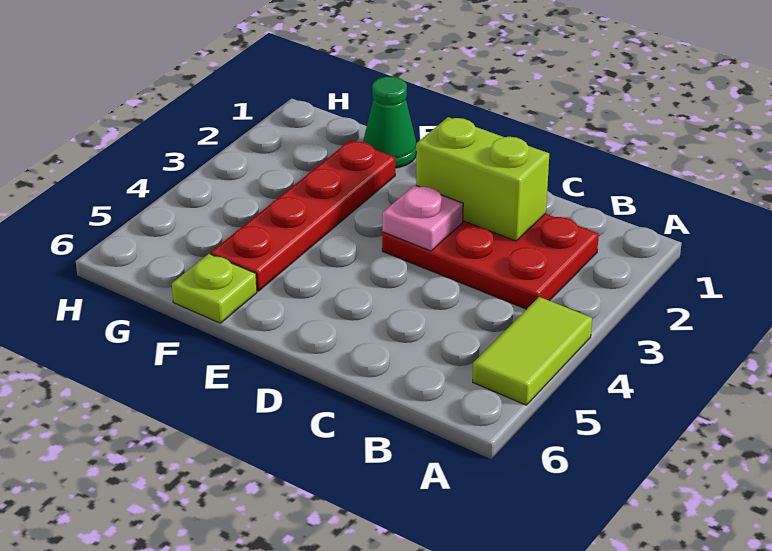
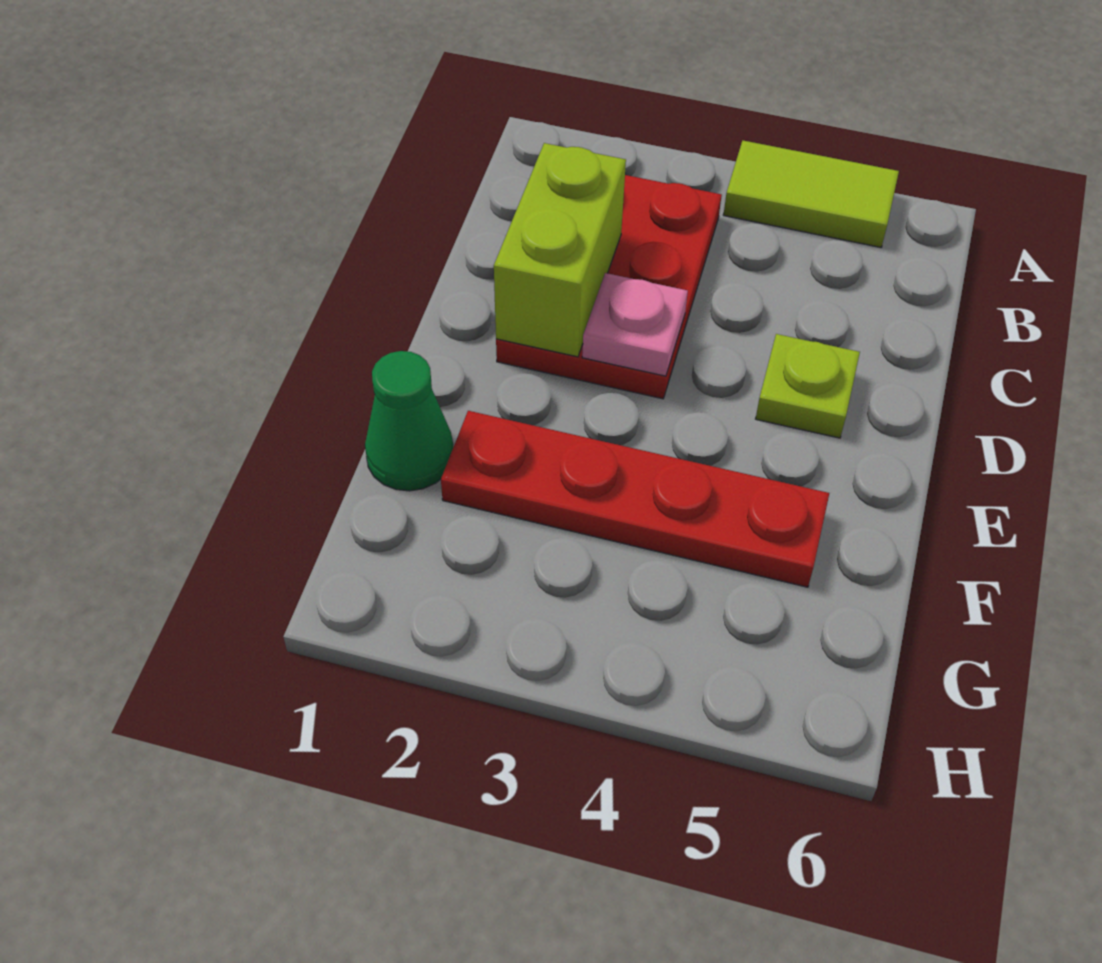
lime plate F6 level 1 -> lime plate D5 level 1

